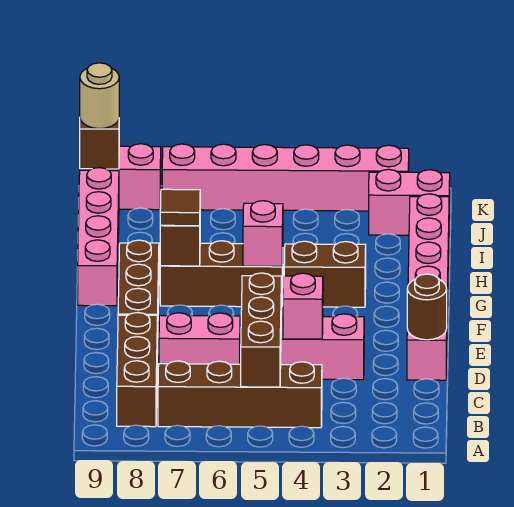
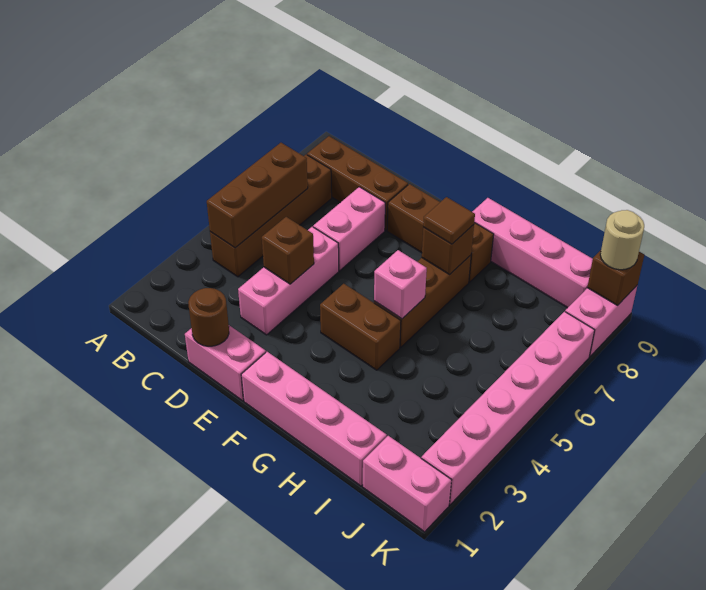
brown brick B5:D5 level 2 -> brown brick B4:B6 level 2
pink brick D4 level 2 -> brown brick D4 level 2
brown brick G3:G4 level 1 -> brown brick F4:G4 level 1
pink brick J1:J2 level 1 -> pink brick J1:K1 level 1

